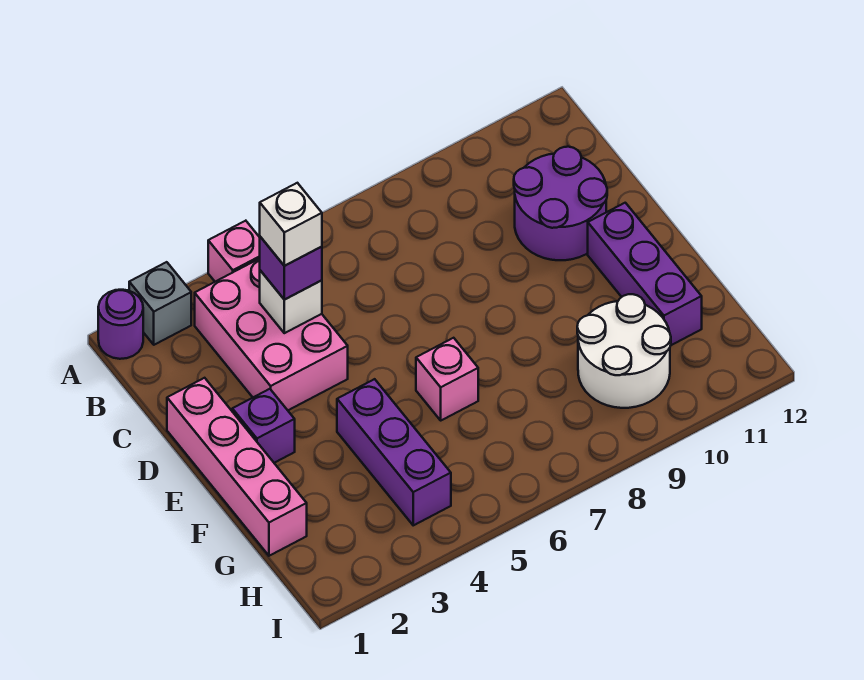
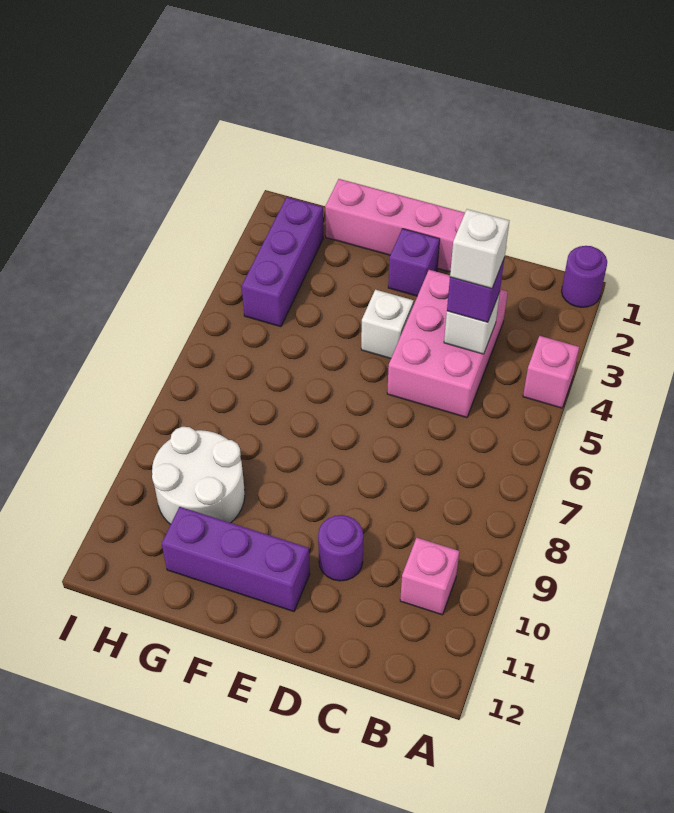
grey brick A2 level 1 -> none
pink brick B3:D4 level 1 -> pink brick C3:D5 level 1
purple round brick C10:D11 level 1 -> purple round brick D10 level 1
none -> white brick E4 level 1
purple brick F4:H4 level 1 -> purple brick H2:H4 level 1
pink brick F6 level 1 -> pink brick B10 level 1

